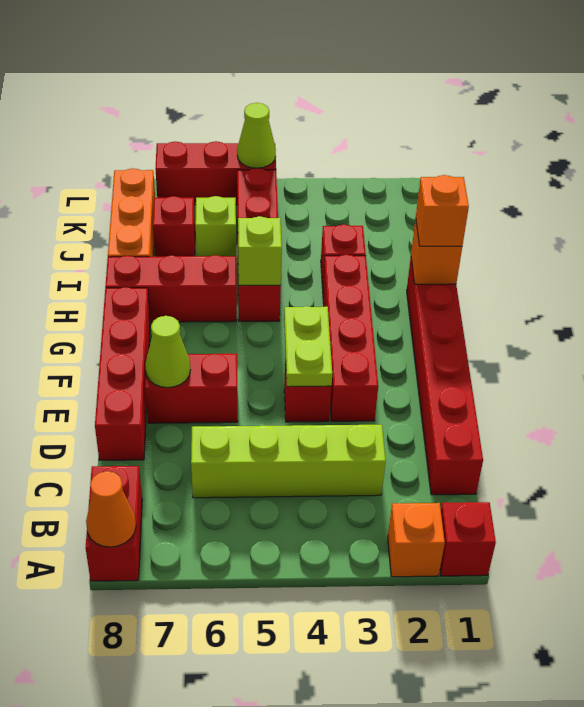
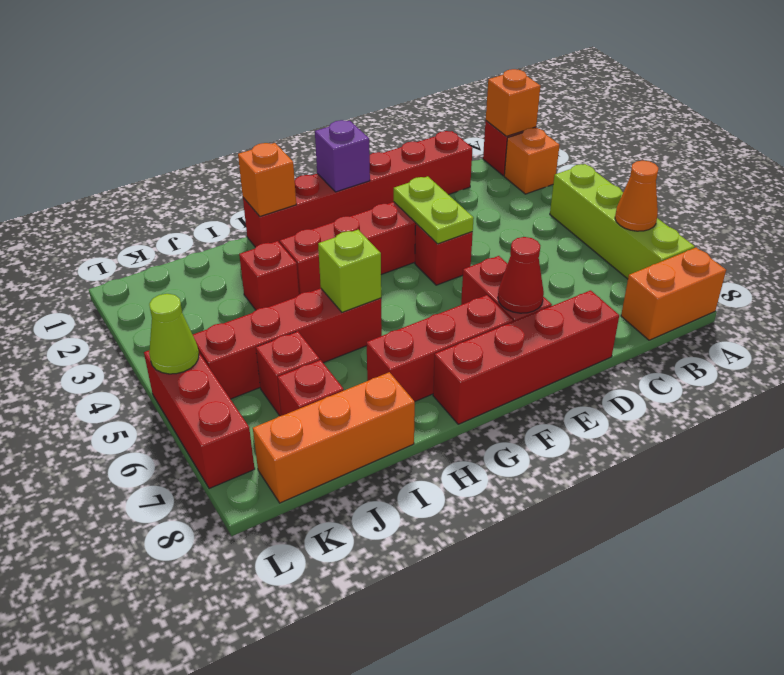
red brick A8:B8 level 1 -> orange brick A8:B8 level 1
orange cone A8 level 2 -> orange cone A6 level 2
lime brick C3:C6 level 1 -> lime brick A4:A7 level 1
lime plate E4:F4 level 2 -> lime plate E3:E4 level 2
lime cone E7 level 2 -> red cone E7 level 2
none -> purple brick F1 level 2
orange brick H1 level 3 -> orange brick A1 level 2
red brick H6:H8 level 1 -> red brick F7:H7 level 1
lime brick J6 level 1 -> red brick J6 level 1

